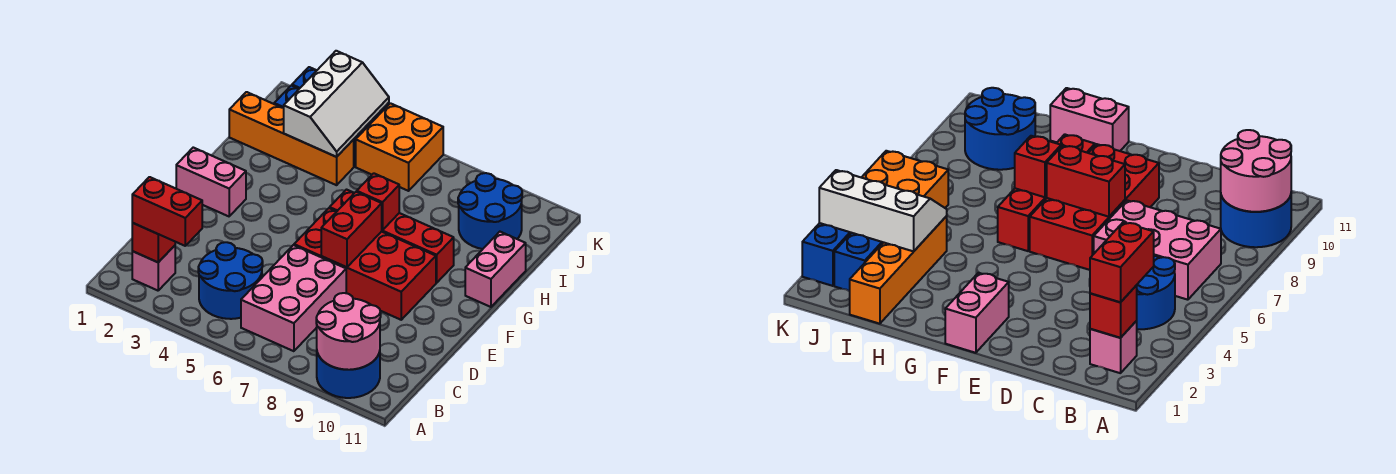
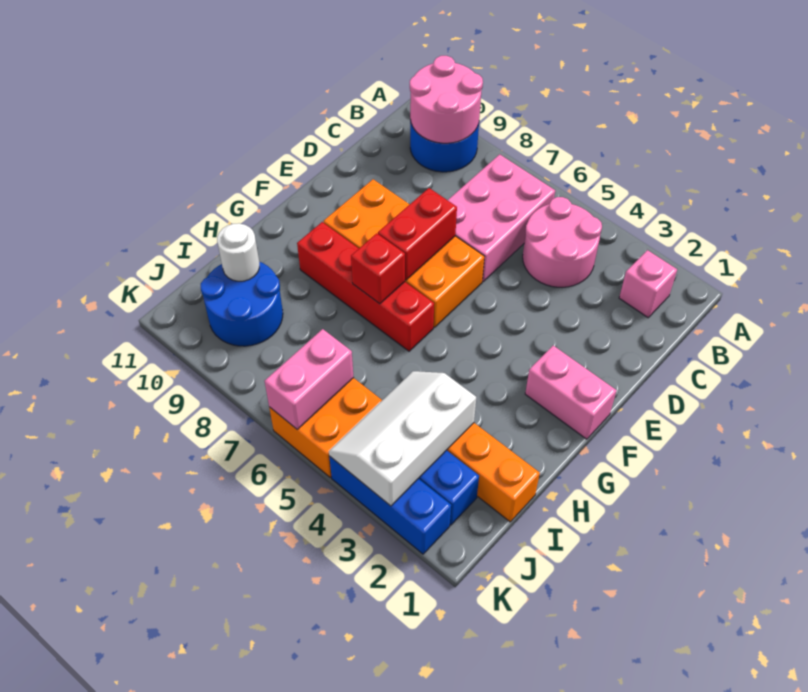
red brick B2 level 2 -> none
red brick B2:B3 level 3 -> none
blue round brick B4:C5 level 1 -> pink round brick B4:C5 level 1
red brick E6:F9 level 1 -> orange brick E6:F9 level 1
pink brick G11:H11 level 1 -> pink brick J6:K6 level 2
none -> white round brick I10 level 2

